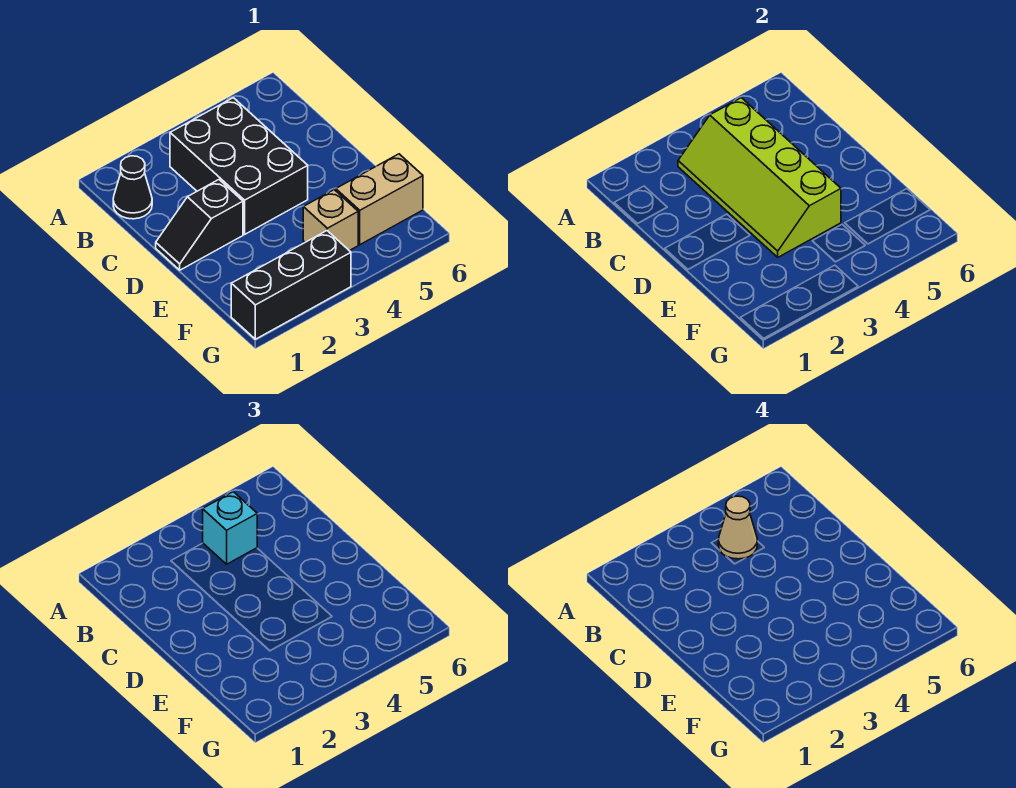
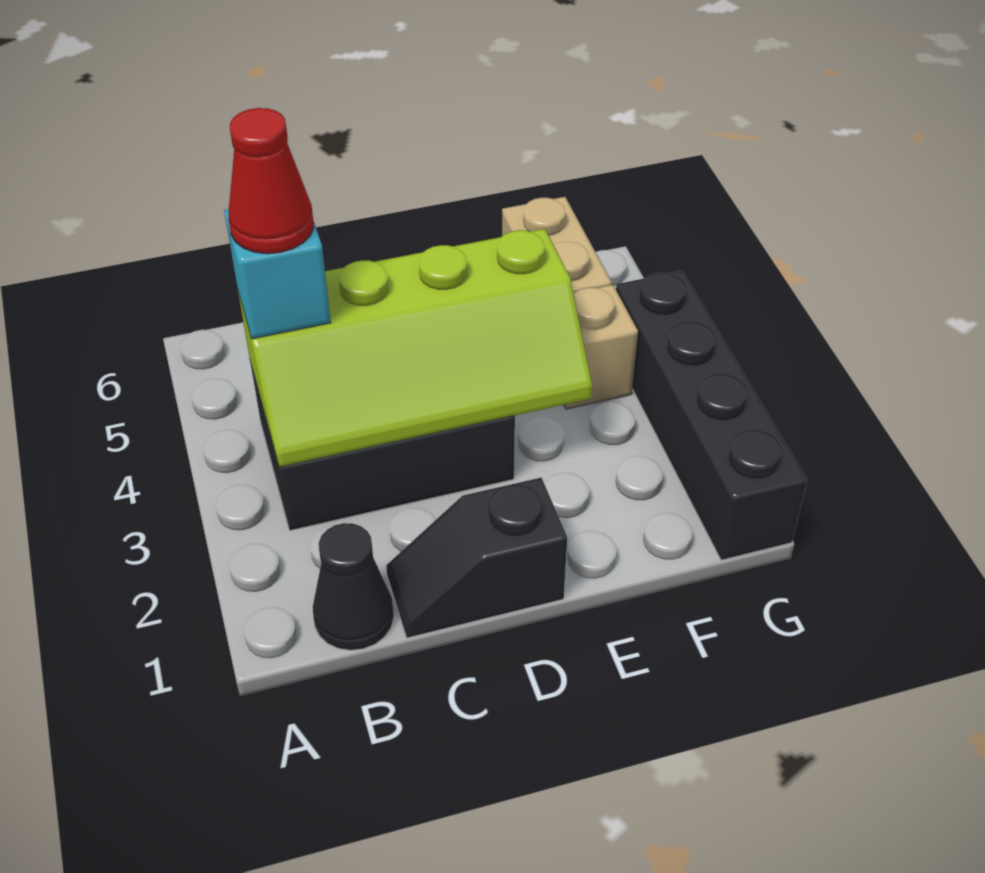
tan cone B4 level 4 -> red cone B4 level 4
black slope D1:D2 level 1 top 2 -> black slope C1:D1 level 1 top D
black brick G1:G3 level 1 -> black brick G1:G4 level 1

